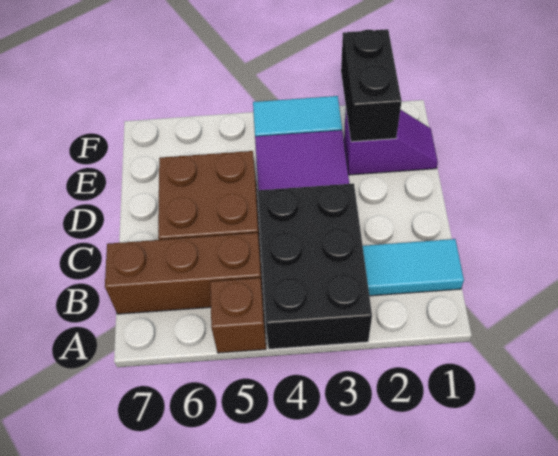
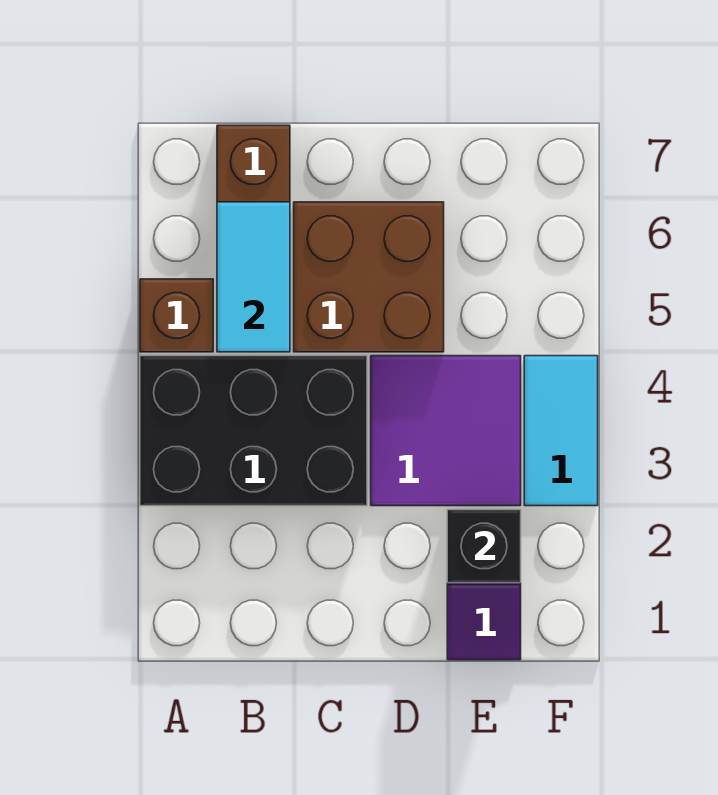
cyan tile B1:B2 level 1 -> cyan tile B5:B6 level 2
black brick E2:F2 level 2 -> black brick E2 level 2

